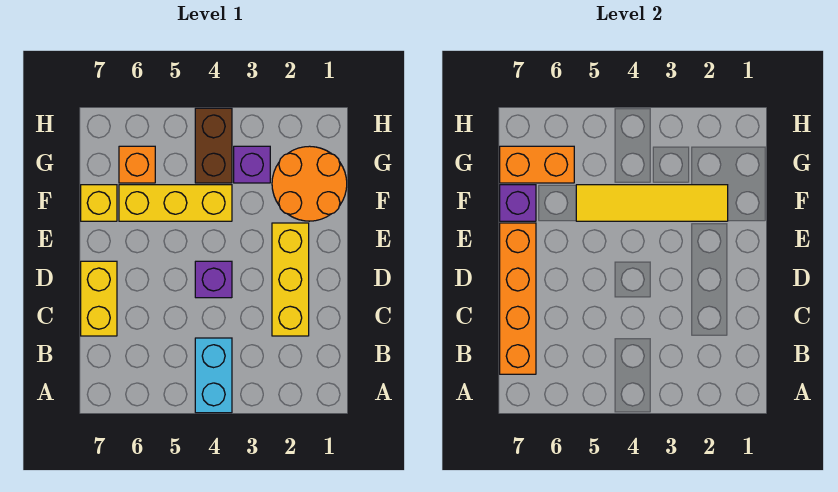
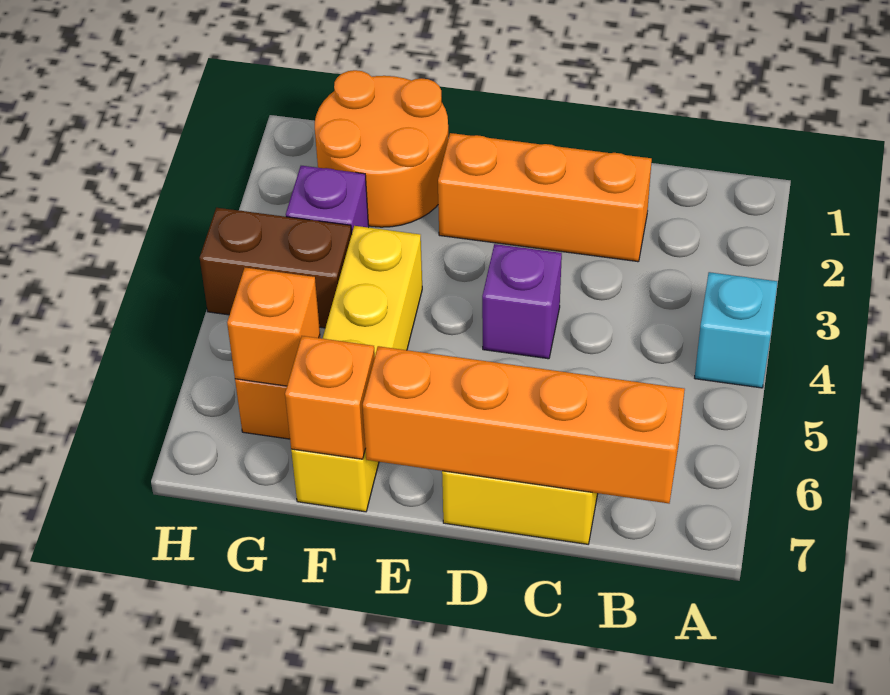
cyan brick A4:B4 level 1 -> cyan brick A4 level 1
yellow brick C2:E2 level 1 -> orange brick C2:E2 level 1
yellow tile F2:F5 level 2 -> none
purple brick F7 level 2 -> orange brick F7 level 2
orange brick G6:G7 level 2 -> orange brick G6 level 2

